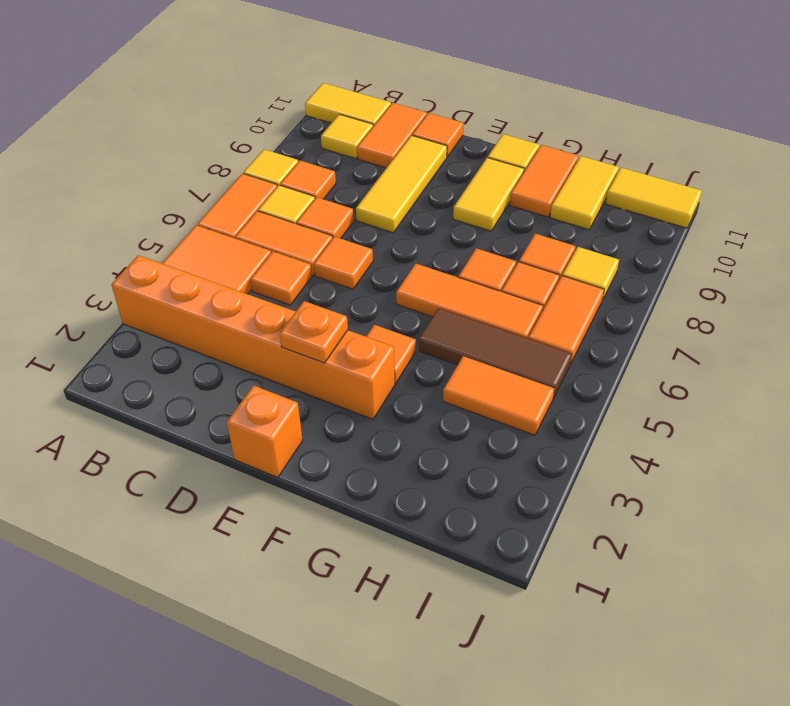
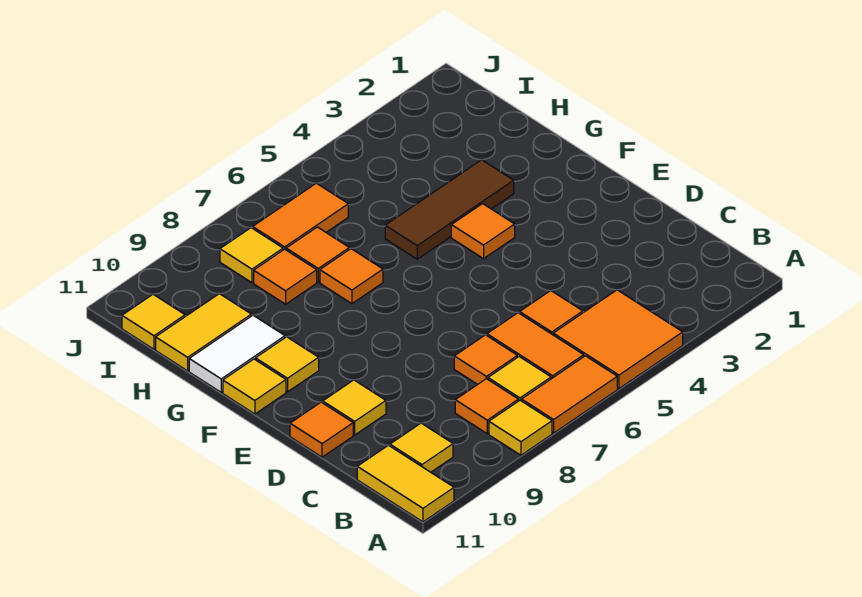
orange brick A3:F3 level 1 -> none
orange tile C10:C11 level 1 -> none
orange tile D6 level 1 -> none
yellow tile D8:D10 level 1 -> yellow tile D10 level 1
orange brick E1 level 1 -> none
orange plate E3 level 2 -> none
orange tile F6:H6 level 1 -> none
yellow tile F9:F10 level 1 -> yellow tile F10 level 1
brown tile G5:I5 level 1 -> brown tile G3:G5 level 1
orange tile G10:G11 level 1 -> white tile G10:G11 level 1
orange tile H4:I4 level 1 -> none
yellow tile I11:J11 level 1 -> yellow tile I11 level 1

